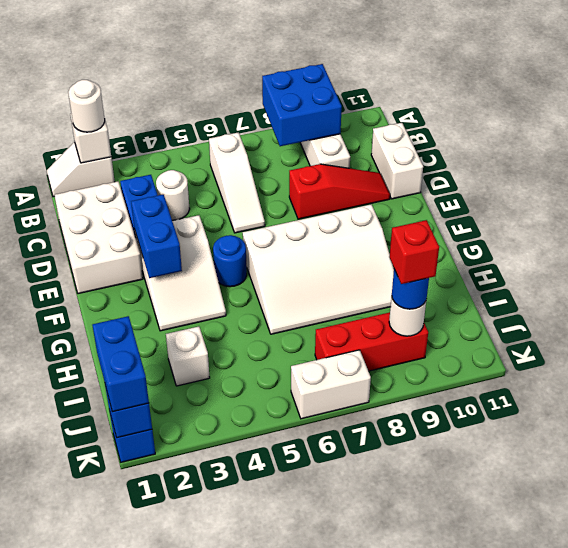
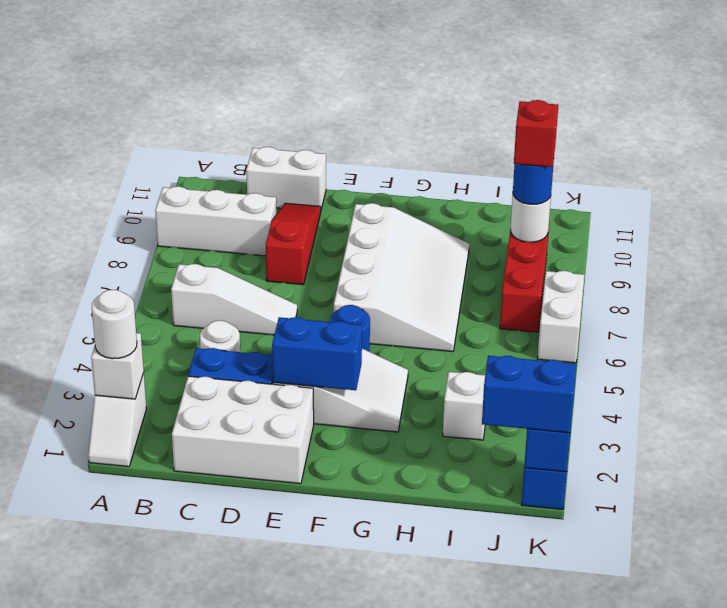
blue brick A8:B9 level 2 -> none

